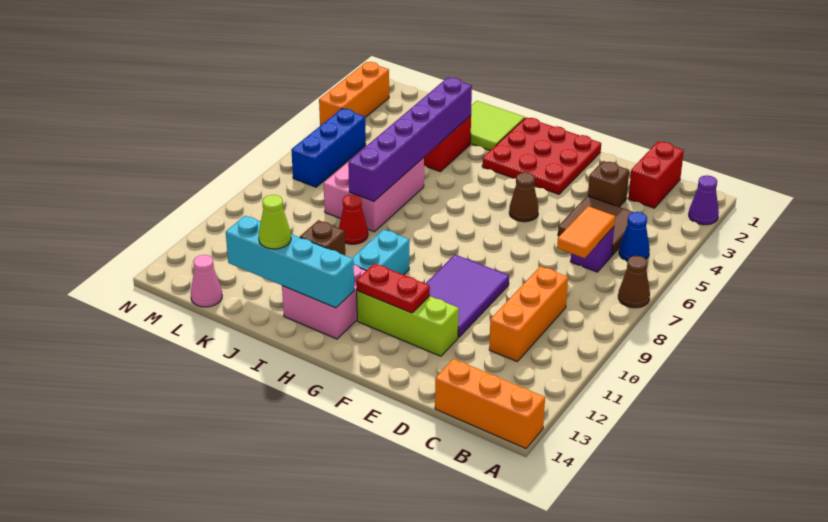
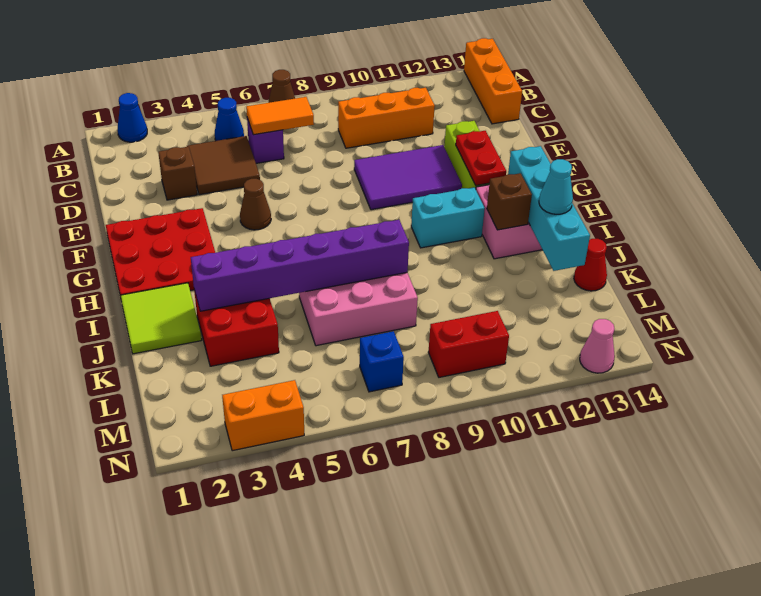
purple cone A2 level 1 -> blue cone A2 level 1
red brick C1:C2 level 1 -> red brick M9:M10 level 1
red cone J9 level 1 -> red cone K14 level 1
lime cone J13 level 3 -> cyan cone J13 level 3
pink cone L14 level 1 -> pink cone N13 level 1
blue brick M5:M7 level 1 -> blue brick M7 level 1
orange brick N2:N4 level 1 -> orange brick N3:N4 level 1

